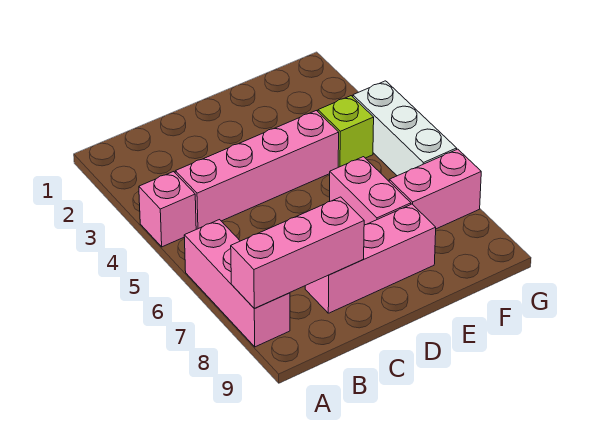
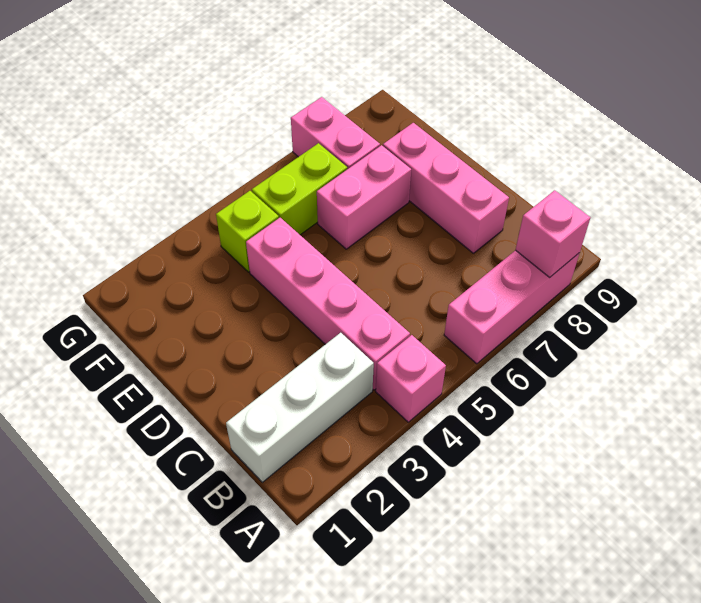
pink brick A8:C8 level 2 -> pink brick A8 level 2
none -> lime brick F5:F6 level 1
white brick G4:G6 level 1 -> white brick B1:B3 level 1

